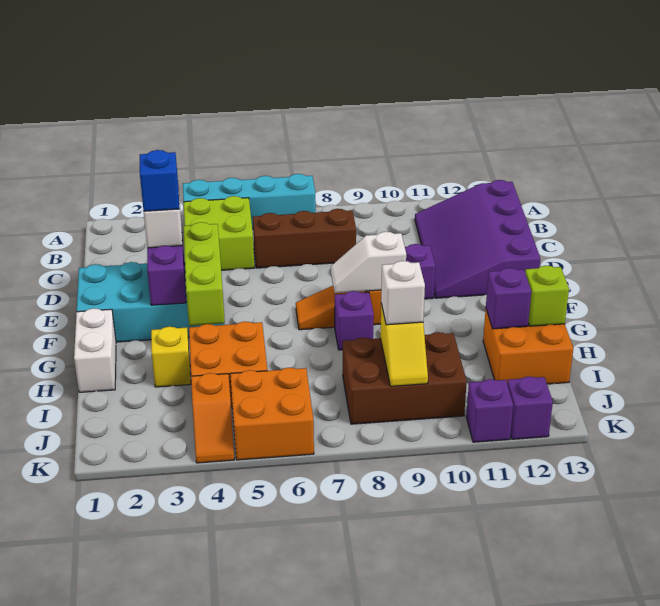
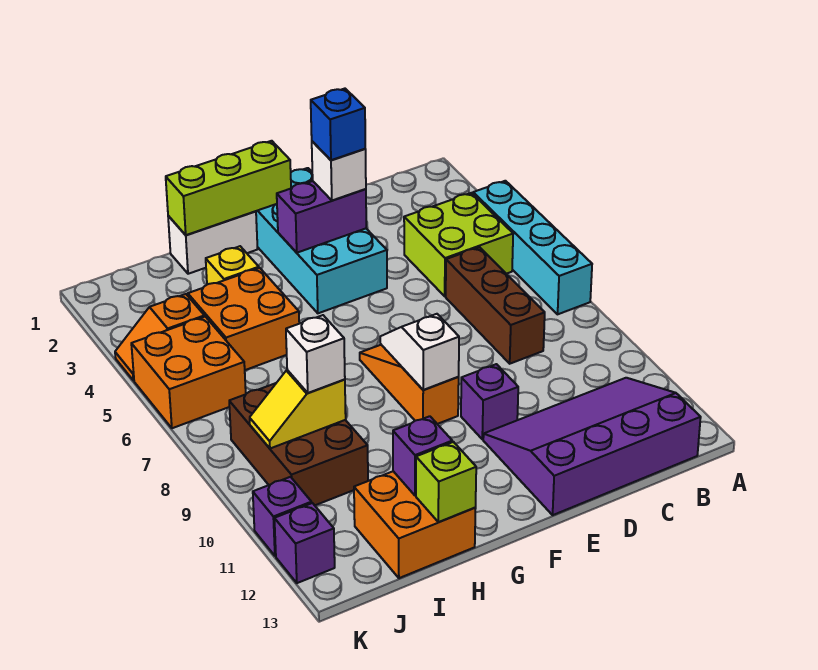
lime brick E4:G4 level 2 -> lime brick F1:H1 level 2
purple brick G8 level 1 -> none

